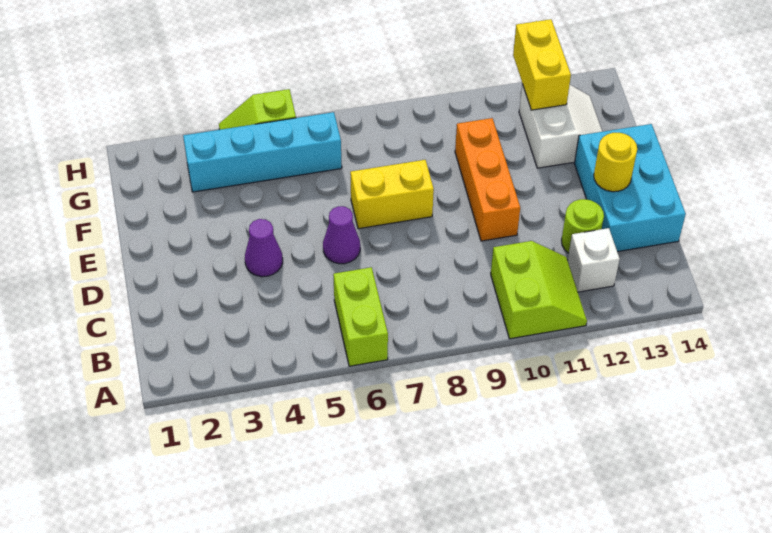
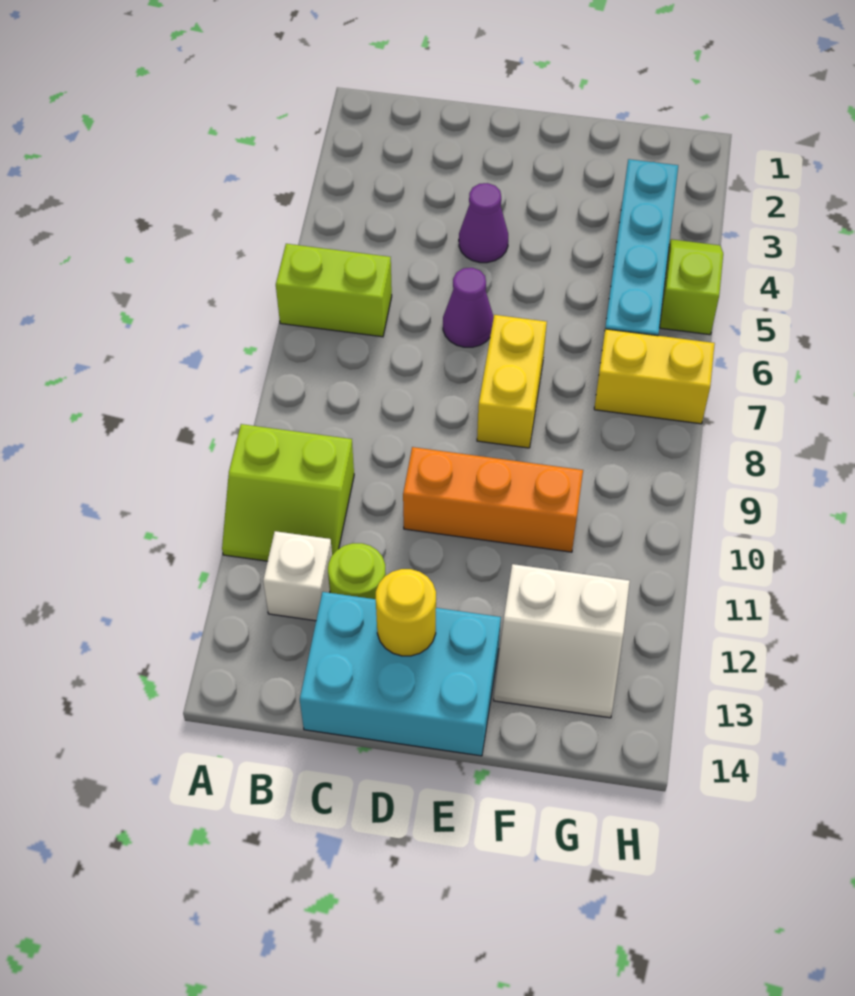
yellow brick G12:H12 level 2 -> yellow brick G7:H7 level 1

